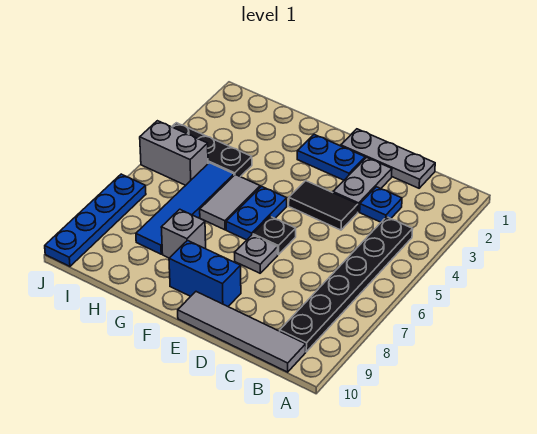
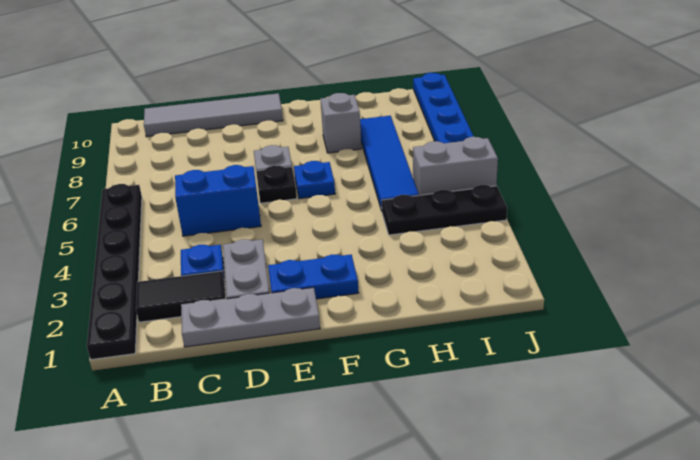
black plate B4:B9 level 1 -> black plate A1:A6 level 1
black tile D4:E4 level 1 -> black tile B2:C2 level 1
blue brick E9:F9 level 1 -> blue brick C5:D5 level 1
blue plate F5:F6 level 1 -> blue plate F6 level 1
grey tile G5:G6 level 1 -> none

